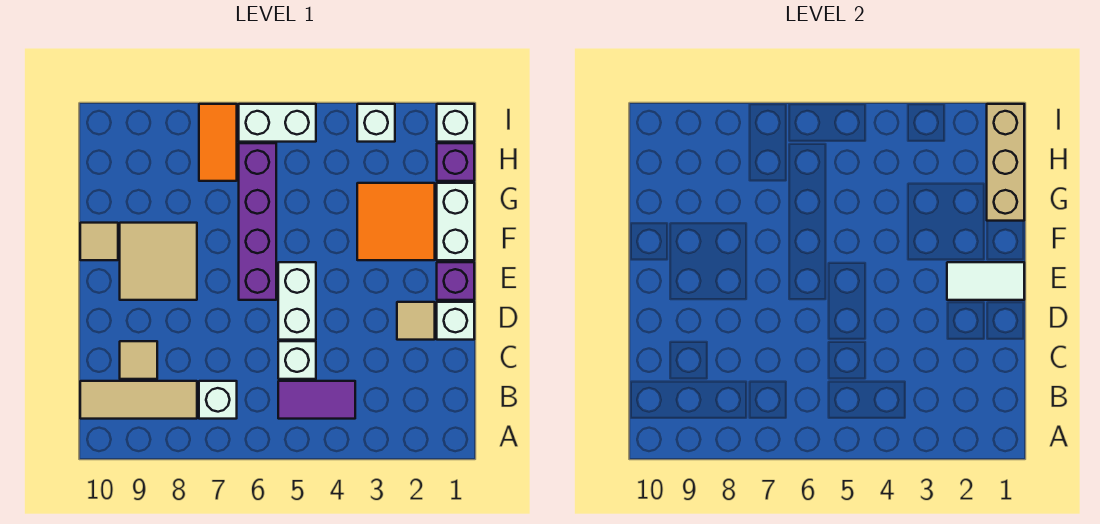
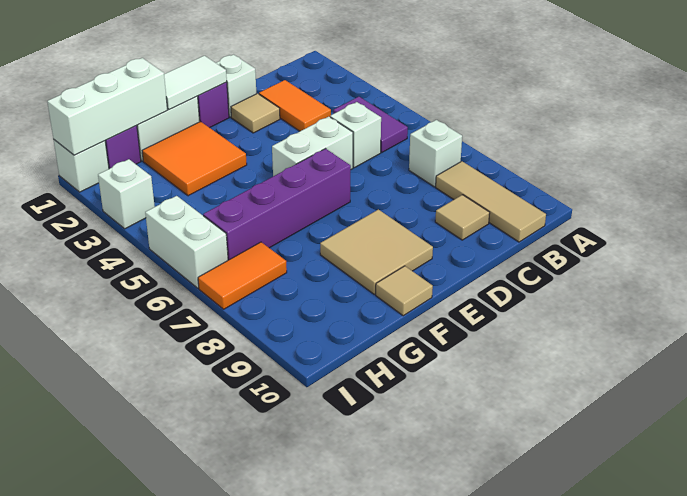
none -> orange tile C2:C3 level 1
white tile E1:E2 level 2 -> white tile E1:F1 level 2
tan brick G1:I1 level 2 -> white brick G1:I1 level 2

